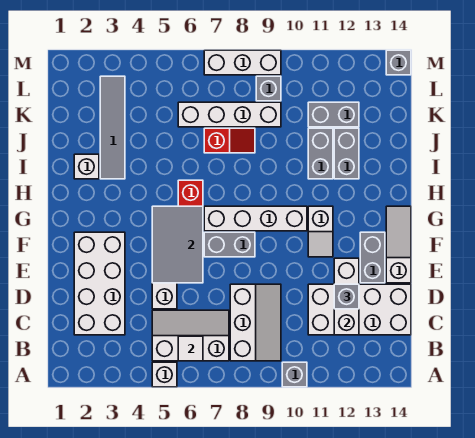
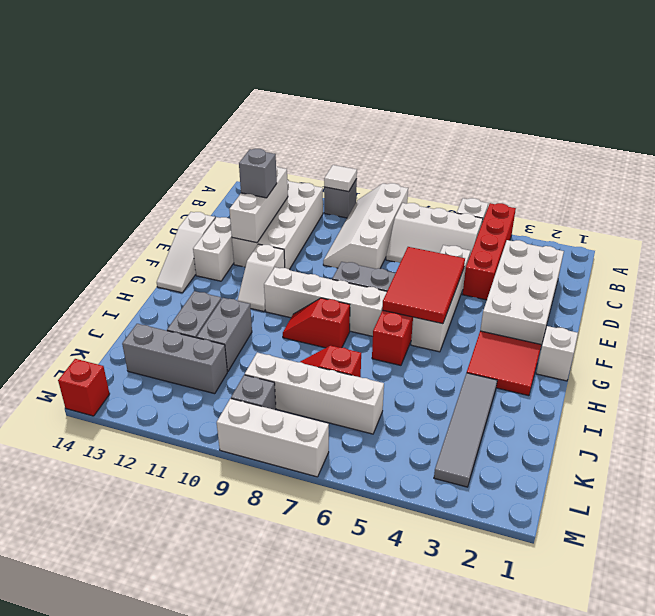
none -> red brick A4:D4 level 1
white tile B6 level 2 -> white tile A10 level 2
white slope B8:D9 level 1 top 8 -> white slope A8:D9 level 1 top 8
white brick C11:D14 level 1 -> white brick B11:E12 level 1
grey tile E5:G6 level 2 -> red tile E5:G6 level 2
grey brick E13:F13 level 1 -> white brick E13:F13 level 1
white slope F11:G11 level 1 top G -> white slope F11:G11 level 1 top F
none -> red tile G2:H3 level 1
none -> red slope H8:H9 level 1 top 8
white brick I2 level 1 -> white brick G1 level 1
grey brick K11:K12 level 1 -> grey brick K11:K13 level 1
grey brick M14 level 1 -> red brick M14 level 1

